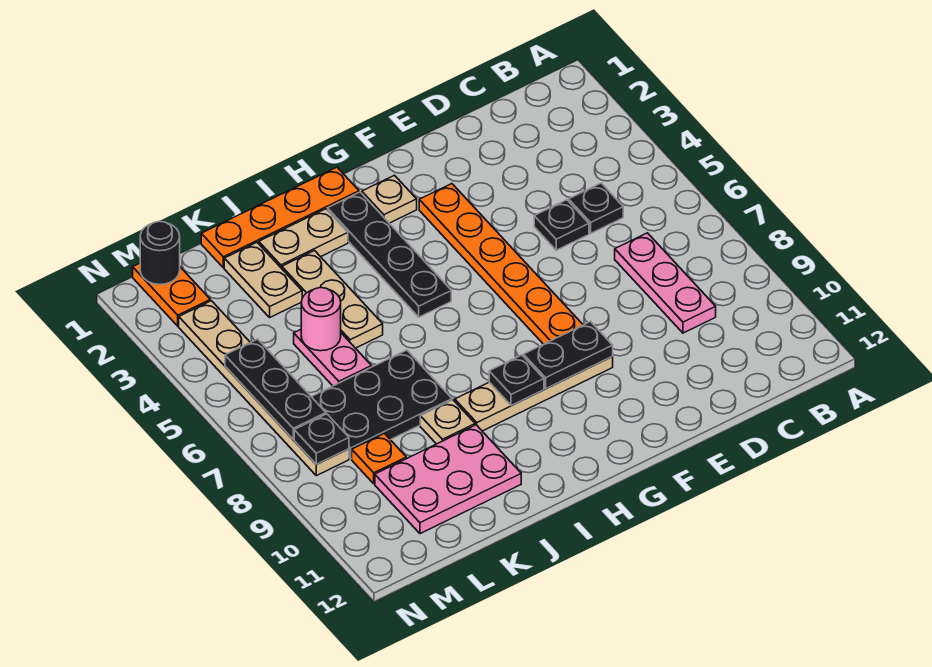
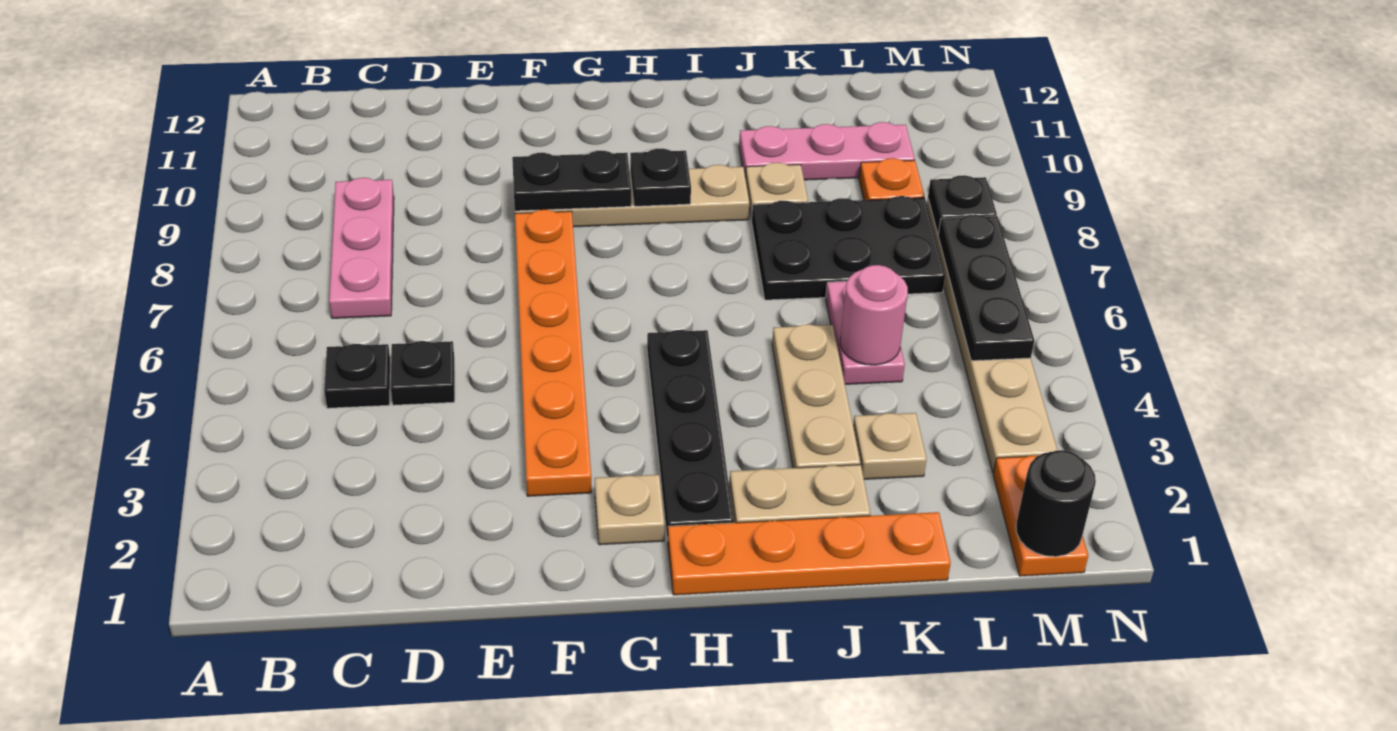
pink plate J10:L11 level 1 -> pink plate J10:L10 level 1
tan plate K2:K3 level 1 -> tan plate K3 level 1

